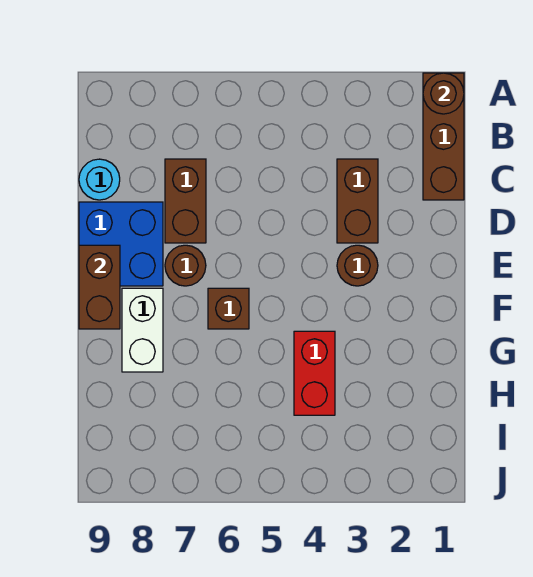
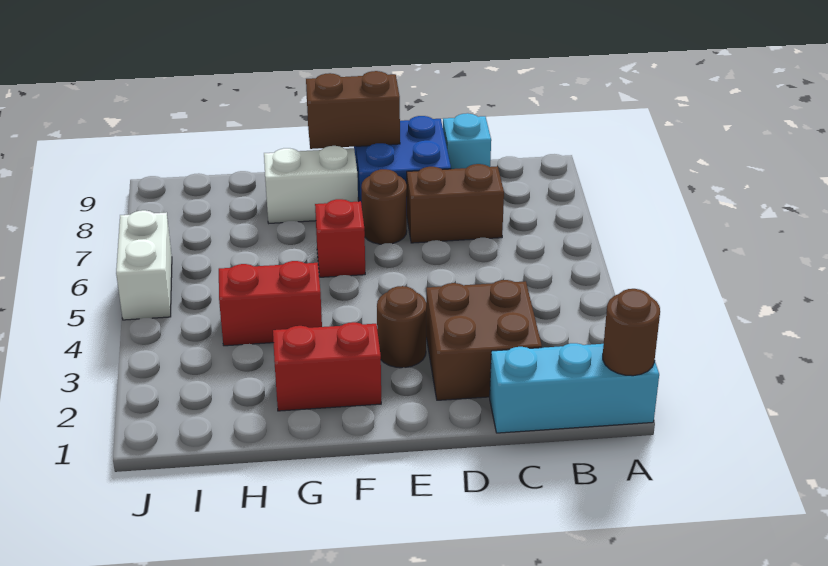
brown brick A1:C1 level 1 -> cyan brick A1:C1 level 1
brown brick C3:D3 level 1 -> brown brick C2:D3 level 1
cyan round brick C9 level 1 -> cyan brick C9 level 1
none -> red brick F2:G2 level 1
brown brick F6 level 1 -> red brick F6 level 1
none -> white brick J5:J6 level 1

